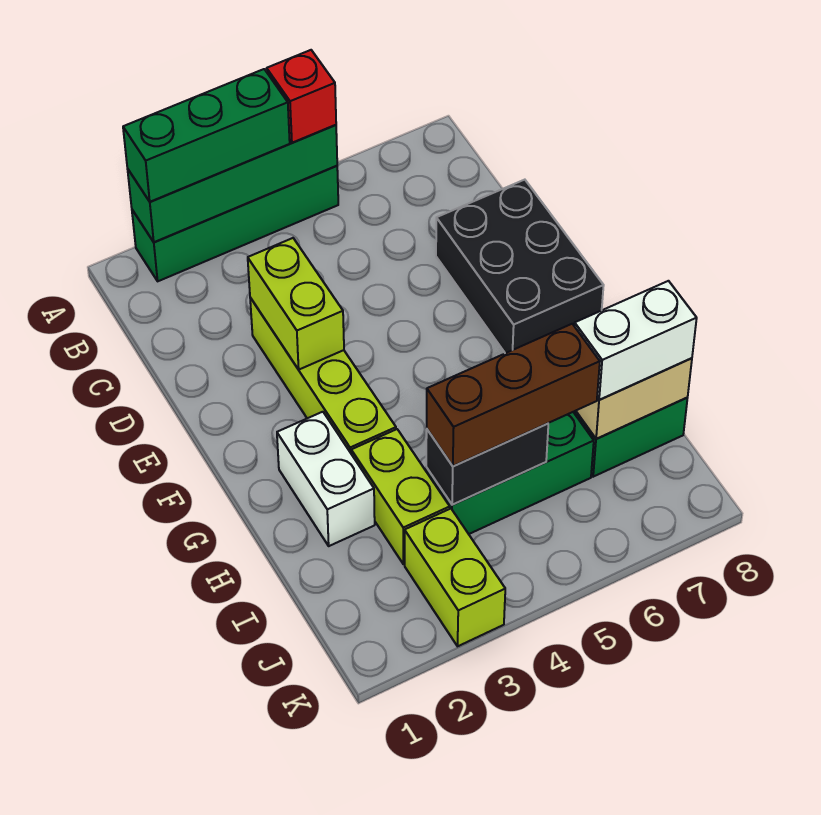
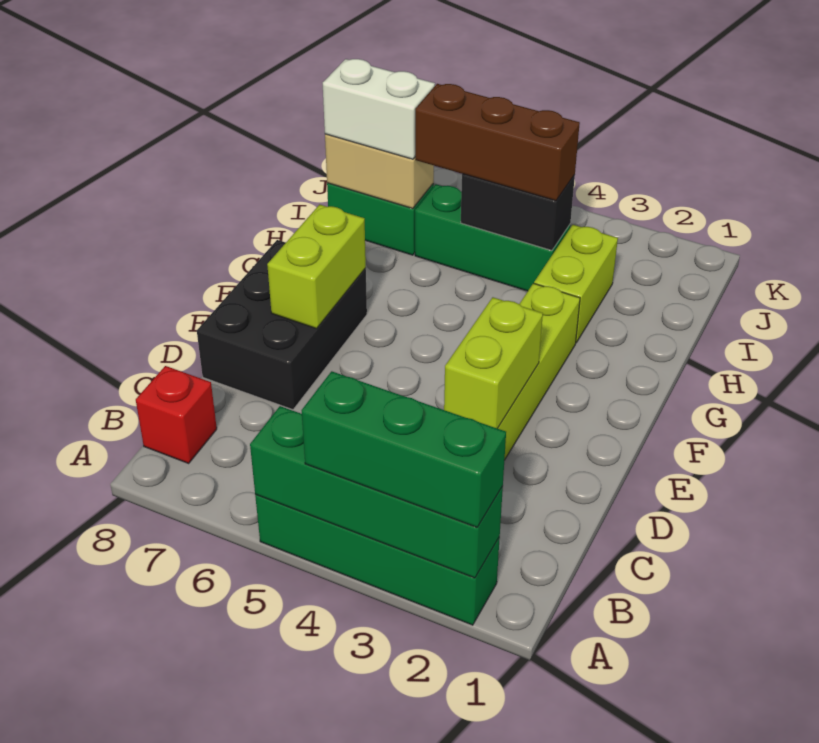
red brick A5 level 3 -> red brick B8 level 1
white brick G2:H2 level 1 -> none
lime brick J3:K3 level 1 -> lime brick E7:F7 level 2

